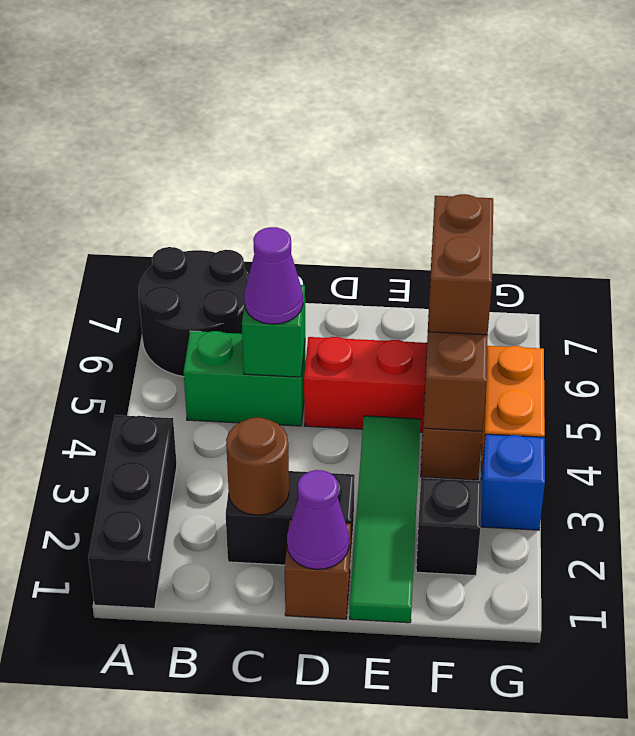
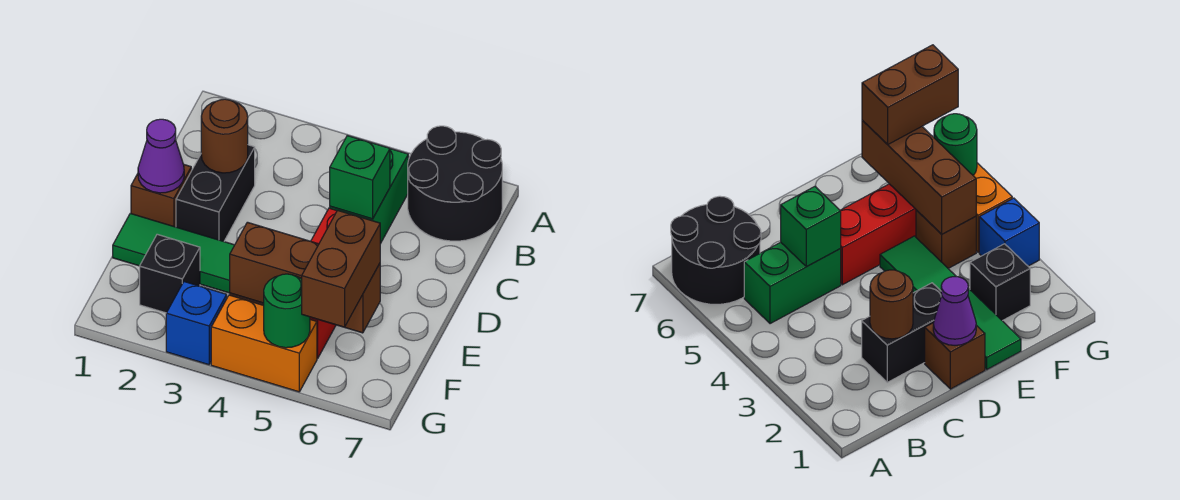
black brick A1:A3 level 1 -> none
purple cone C5 level 3 -> none
brown brick F5:F6 level 3 -> brown brick F6:G6 level 3
none -> green round brick G5 level 2

